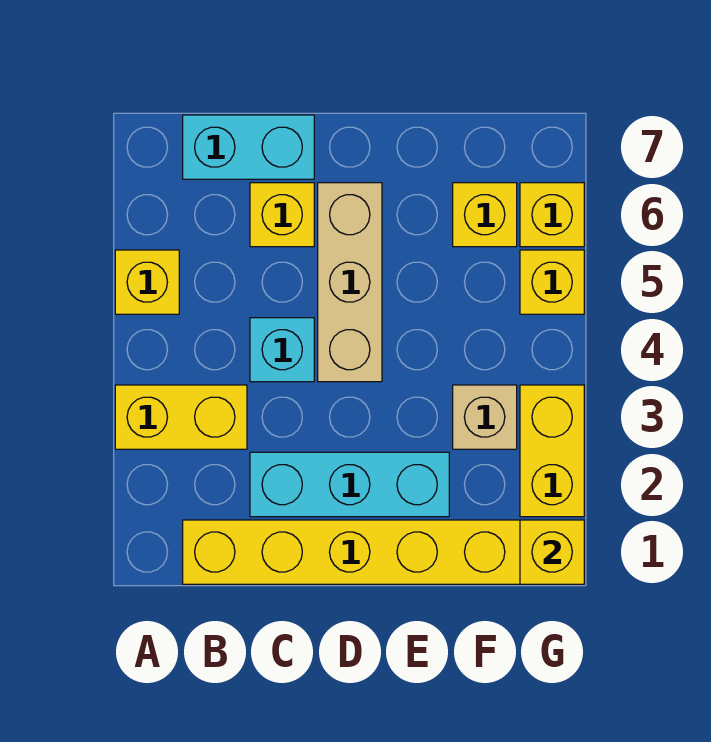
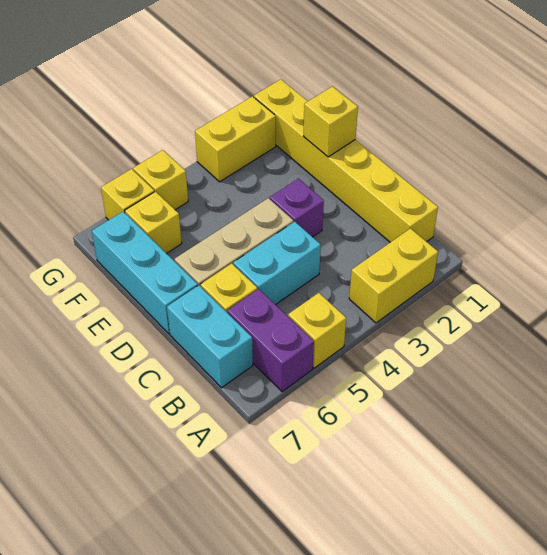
yellow brick A3:B3 level 1 -> yellow brick A2:A3 level 1
none -> purple brick A6:B6 level 1
cyan brick C2:E2 level 1 -> cyan brick D7:F7 level 1
cyan brick C4 level 1 -> cyan brick C4:C5 level 1
none -> purple brick D3 level 1
tan brick F3 level 1 -> none
yellow brick G1 level 2 -> yellow brick E1 level 2

